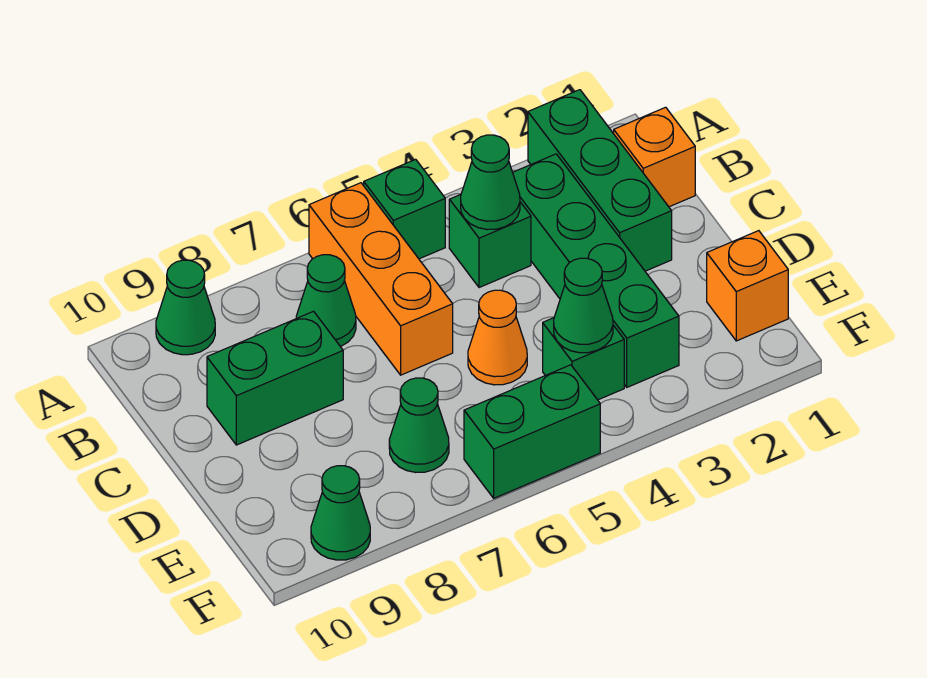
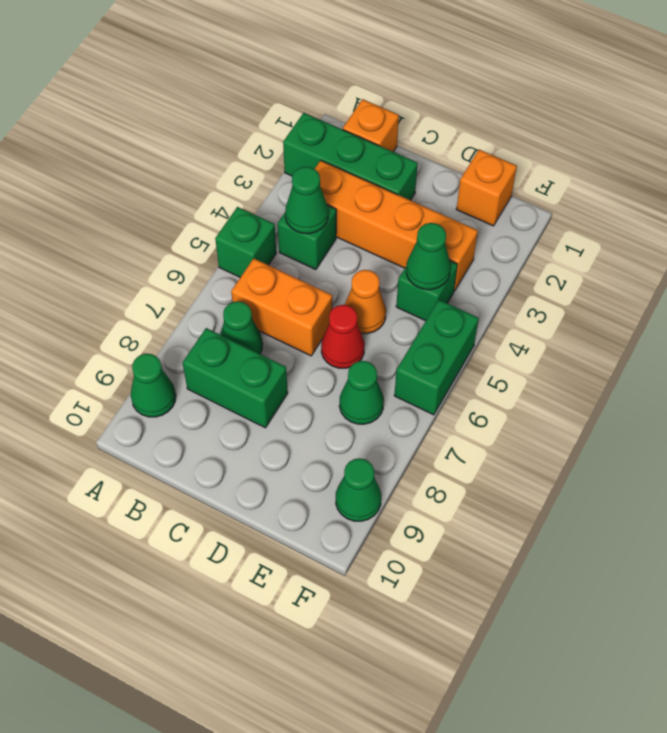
orange brick A6:C6 level 1 -> orange brick B6:C6 level 1
green brick B3:E3 level 1 -> orange brick B3:E3 level 1
green brick C8:C9 level 1 -> green brick B8:C8 level 1
none -> red cone D6 level 1

